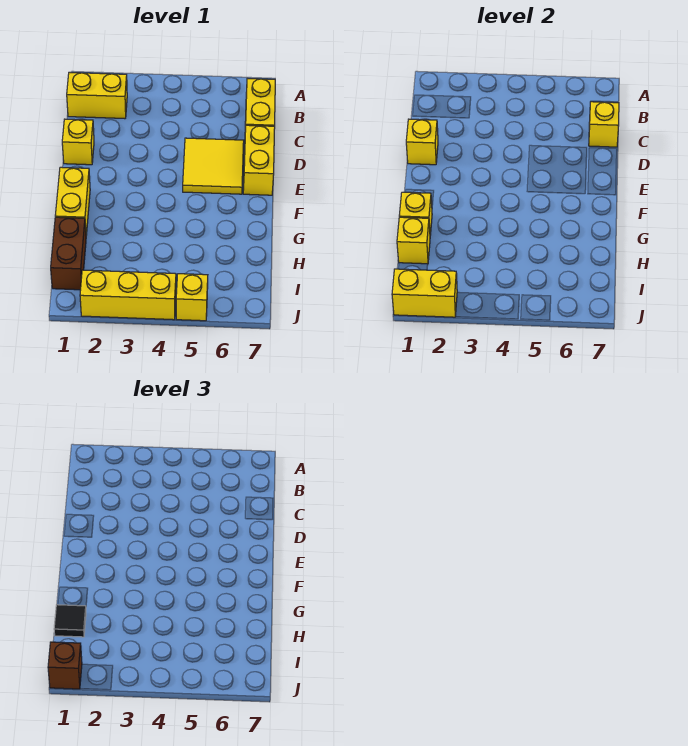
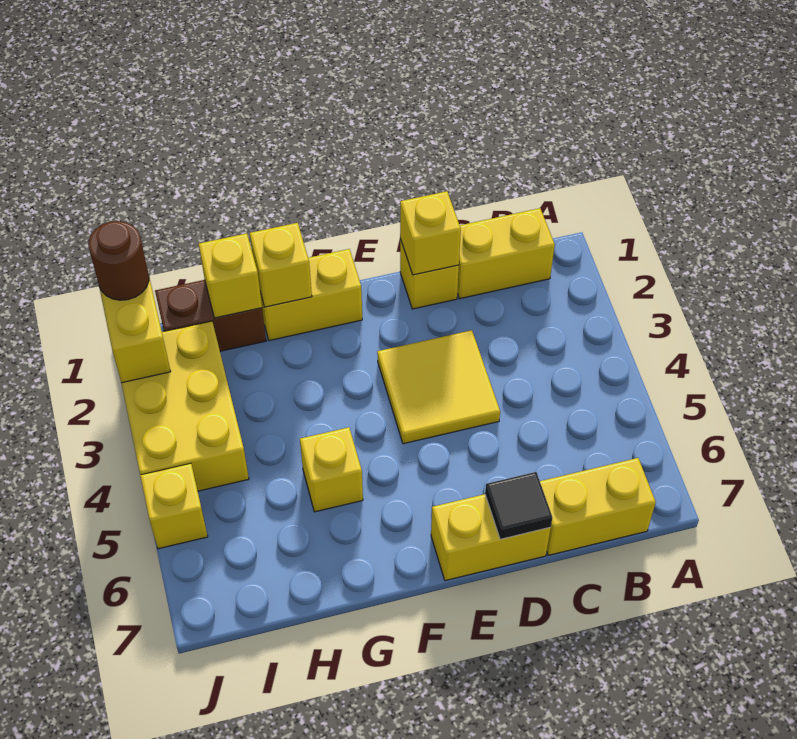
yellow brick B1:B2 level 1 -> yellow brick B1:C1 level 1
yellow brick C7 level 2 -> yellow brick G5 level 1
yellow tile D5:E6 level 1 -> yellow tile D3:E4 level 1
black tile H1 level 3 -> black tile D7 level 2
brown brick J1 level 3 -> brown round brick J1 level 3
yellow brick J2:J4 level 1 -> yellow brick I2:J4 level 1

